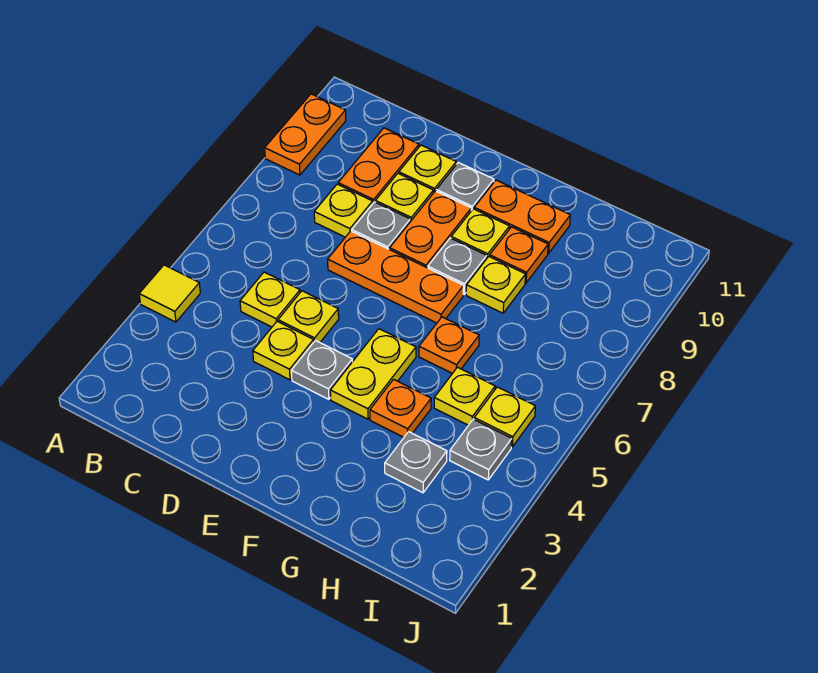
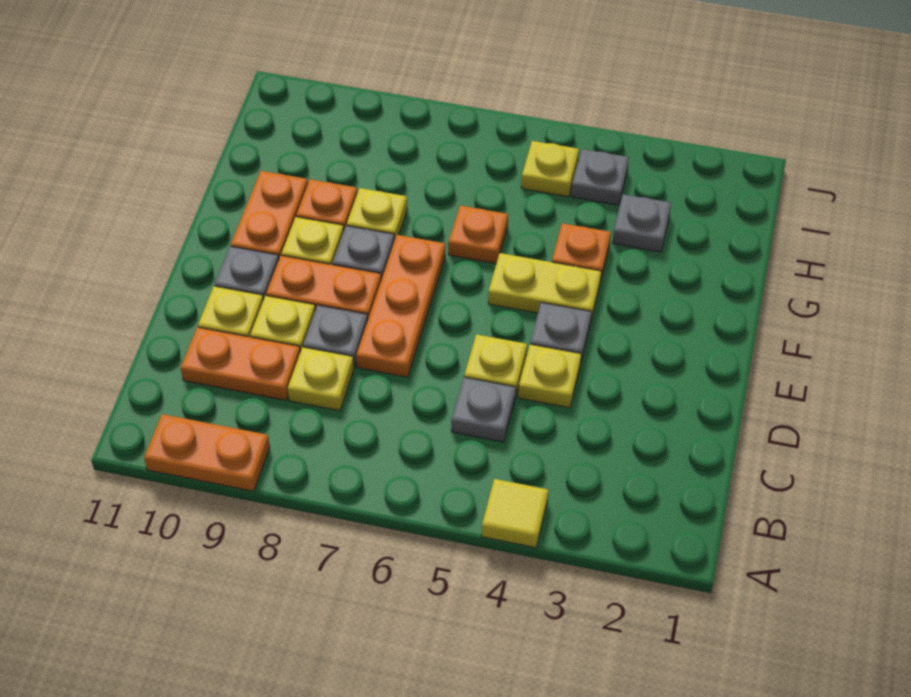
yellow plate C5 level 1 -> grey plate C5 level 1
yellow plate H5 level 1 -> none

